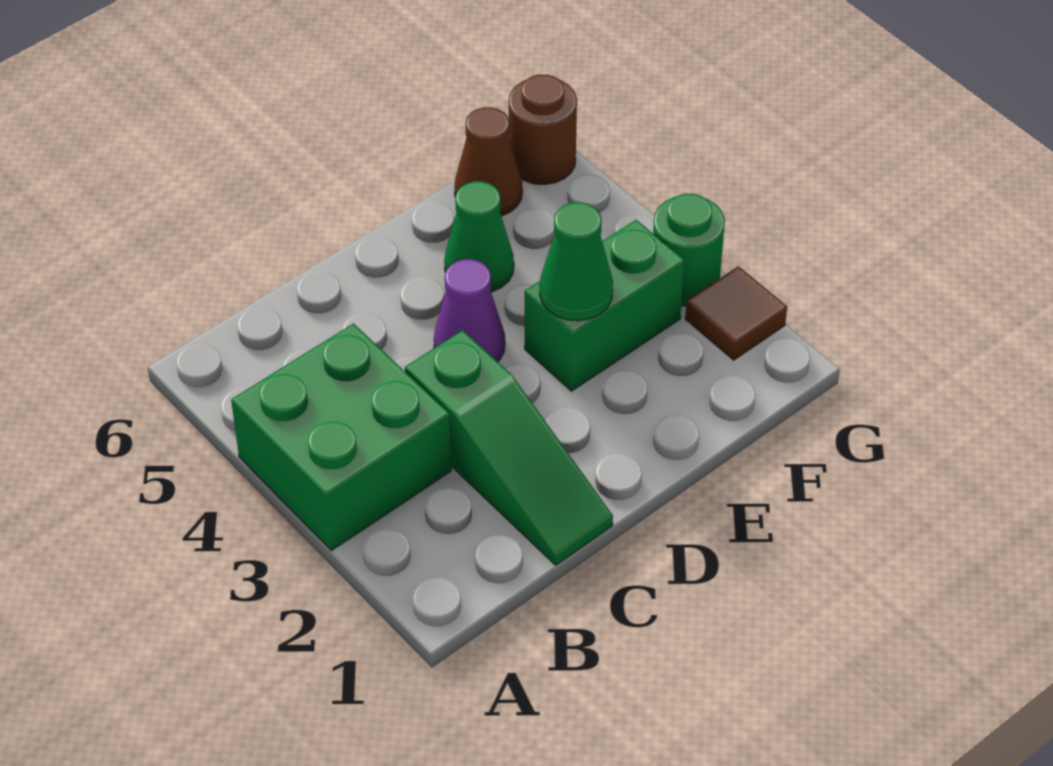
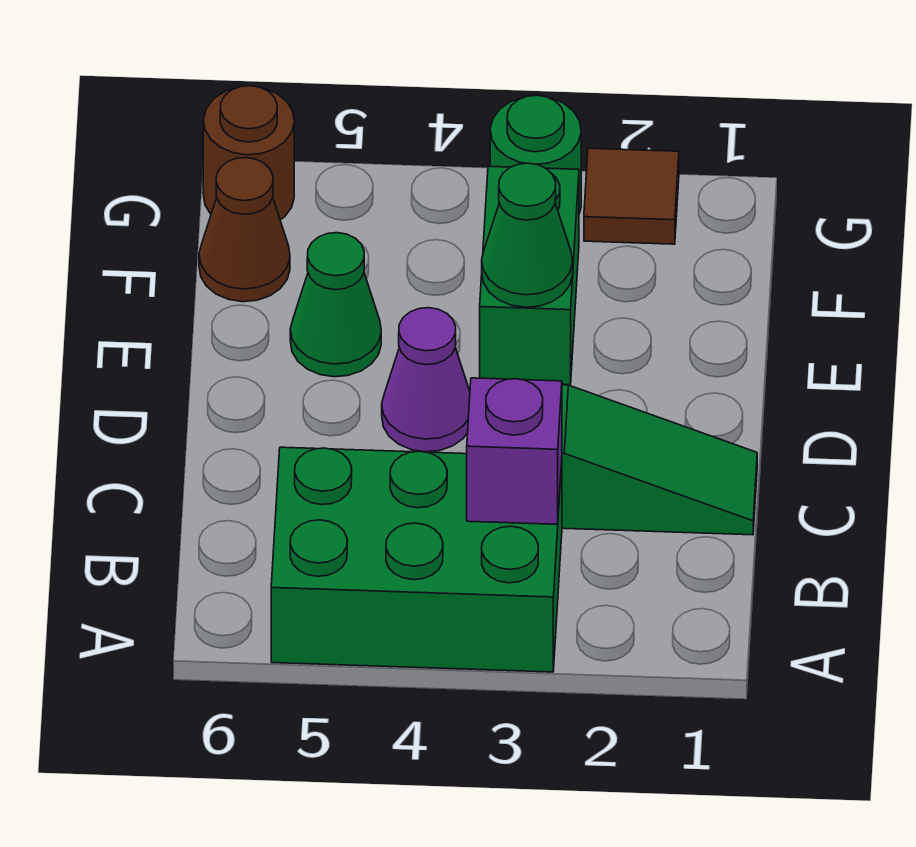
green brick A3:B4 level 1 -> green brick A3:B5 level 1
none -> purple brick B3 level 2

